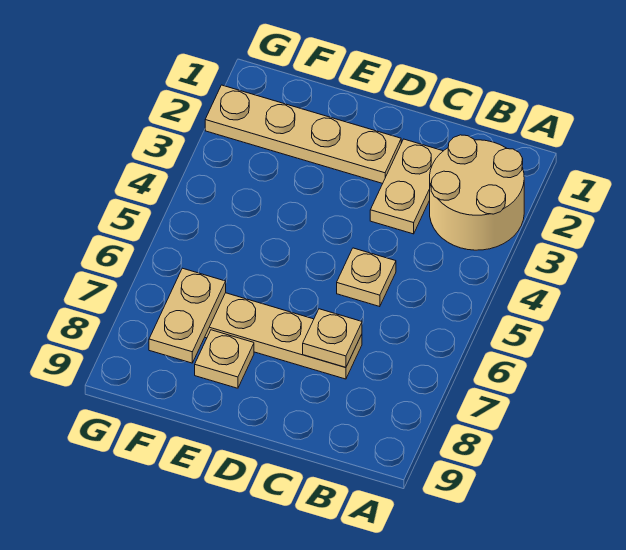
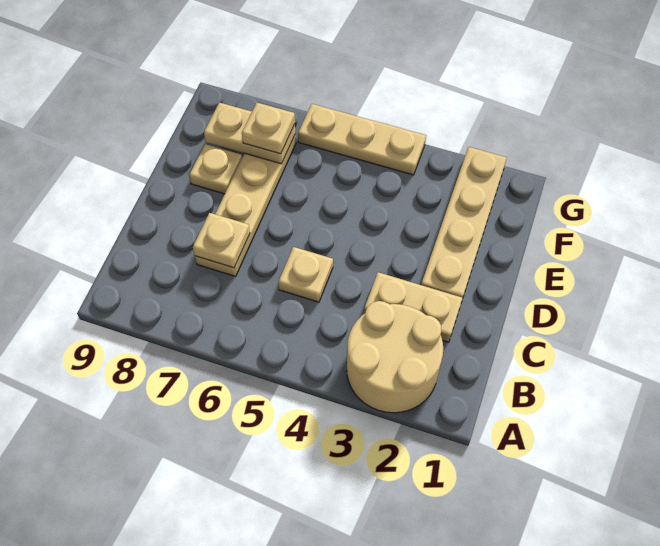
none -> tan plate F7 level 3
none -> tan plate G4:G6 level 1

